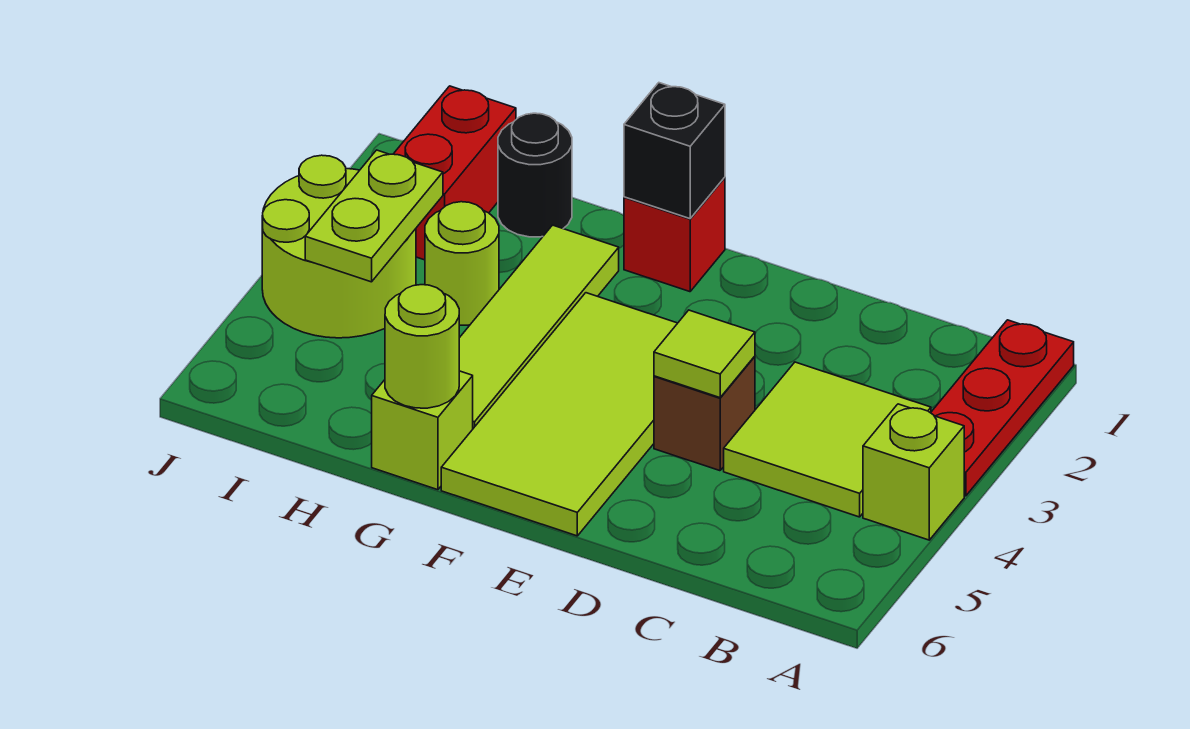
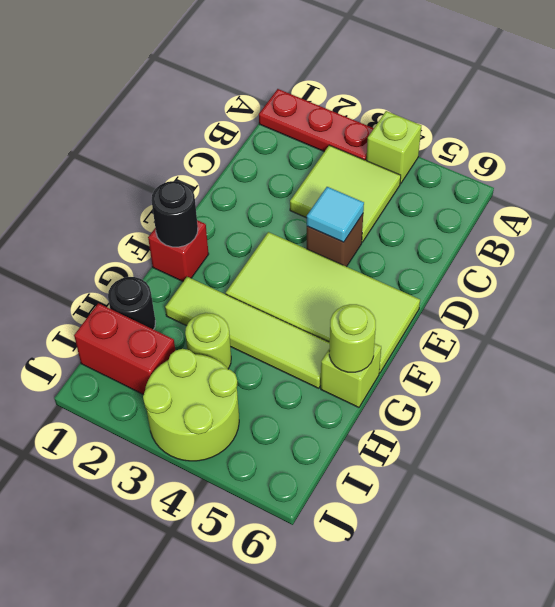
lime tile D4 level 2 -> cyan tile D4 level 2
black brick F1 level 2 -> black round brick F1 level 2
lime plate I3:I4 level 2 -> none

